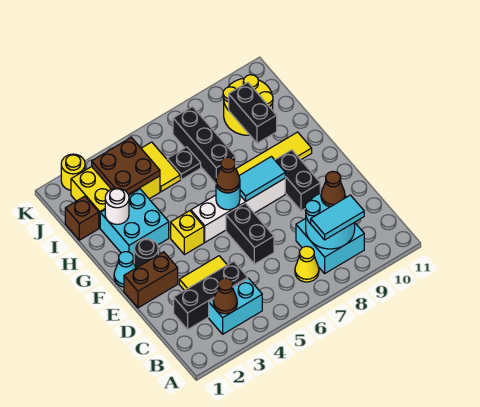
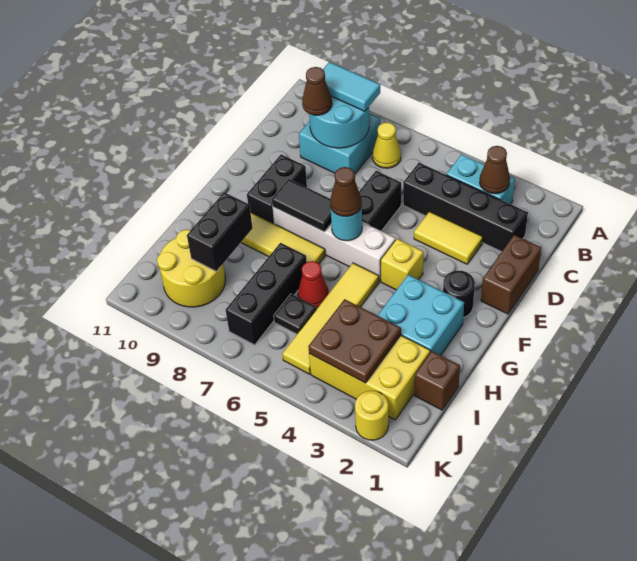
black brick C2:C4 level 1 -> black brick C2:C5 level 1
brown brick E1:E2 level 1 -> brown brick D1:E1 level 1
cyan cone F1 level 1 -> none
cyan tile F7:F8 level 2 -> black tile F7:F8 level 2
white round brick H2 level 2 -> none
none -> red cone H6 level 1
yellow tile I5:J5 level 1 -> yellow tile G5:J5 level 1

